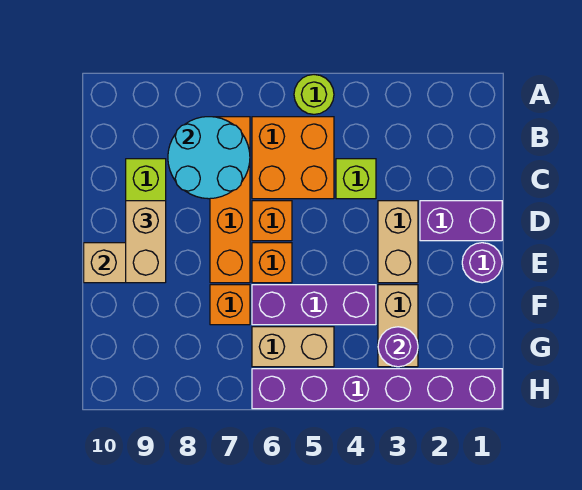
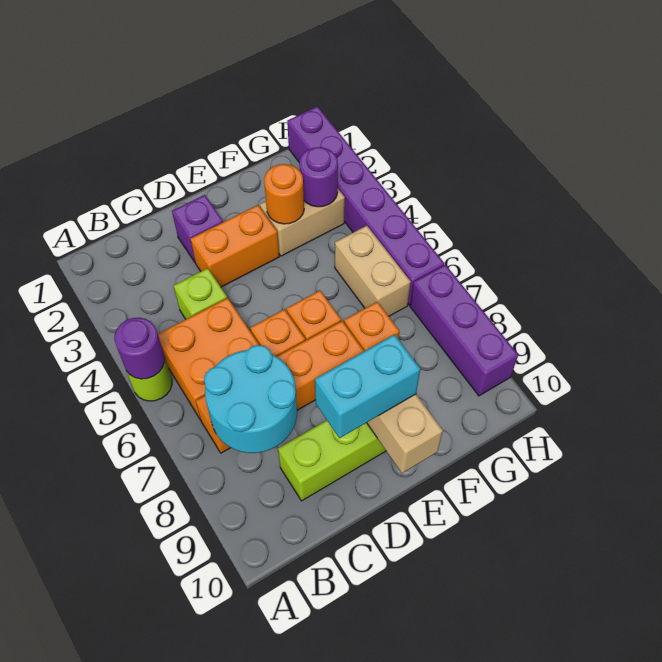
purple brick D1:D2 level 1 -> purple brick D2 level 1
tan brick D3:E3 level 1 -> orange brick D3:E3 level 1
tan brick D9:E9 level 3 -> cyan brick D9:E9 level 3
purple round brick E1 level 1 -> purple round brick A5 level 2
none -> orange round brick F3 level 2
purple brick F4:F6 level 1 -> purple brick H7:H9 level 1

